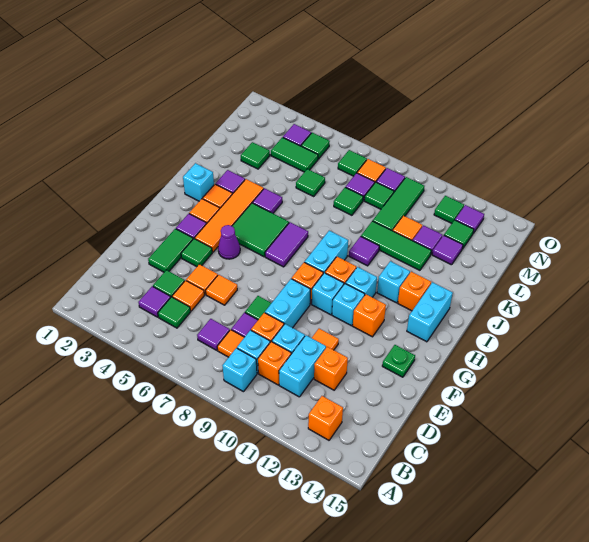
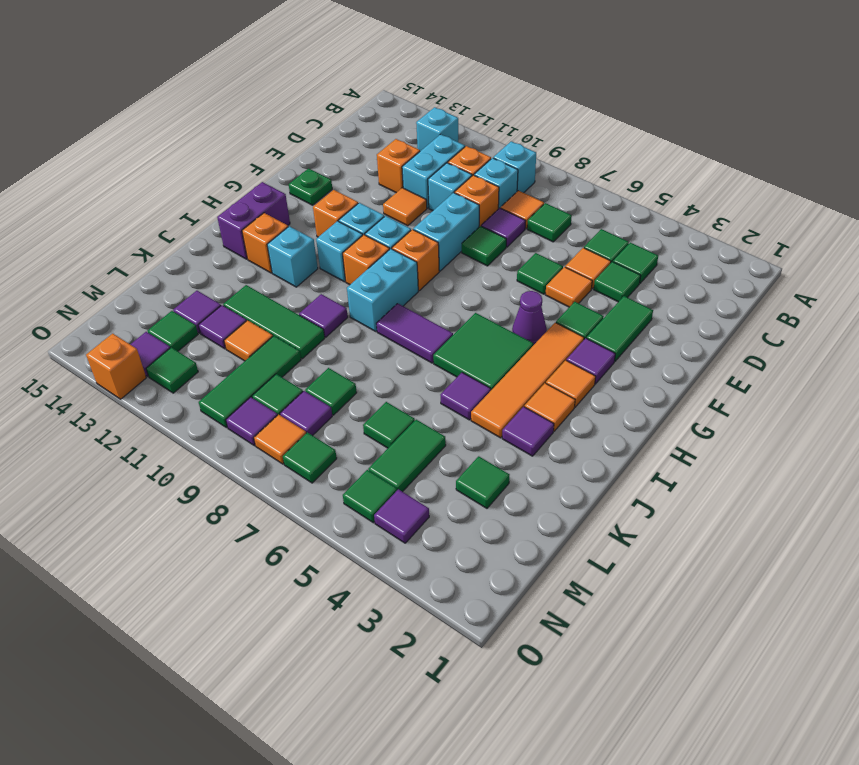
orange brick B13 level 1 -> orange brick O13 level 1
purple tile C4 level 1 -> green tile C4 level 1
purple tile C7 level 1 -> green tile C7 level 1
orange tile E6 level 1 -> green tile E6 level 1
purple tile H7:I7 level 1 -> purple tile I7:I8 level 1
cyan brick H14:I14 level 1 -> purple brick H14:I14 level 1
cyan brick I2 level 1 -> cyan brick B12 level 1
green tile M4:M5 level 1 -> green tile L5:M5 level 1

